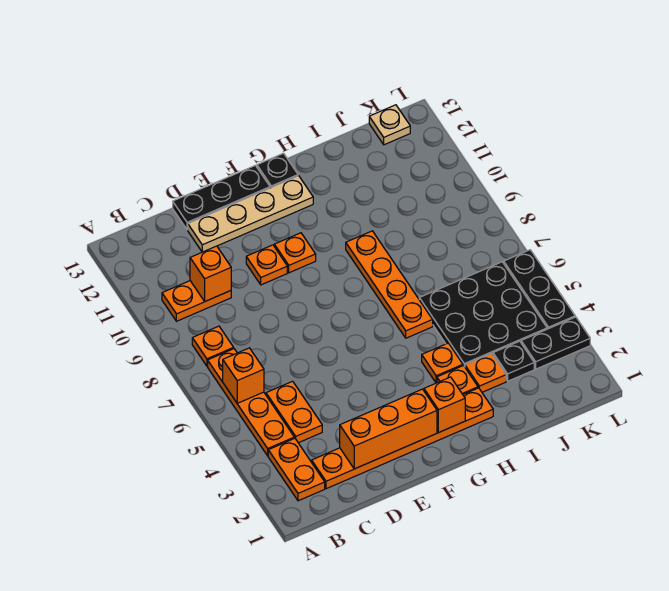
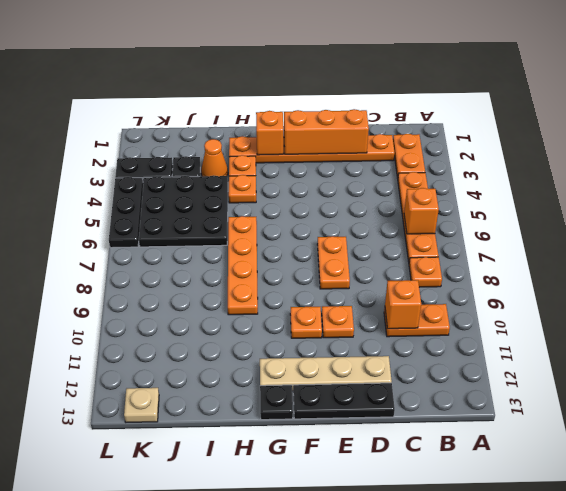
orange plate C4:C5 level 1 -> orange plate E7:E8 level 1
orange plate I3 level 1 -> orange cone I3 level 1

